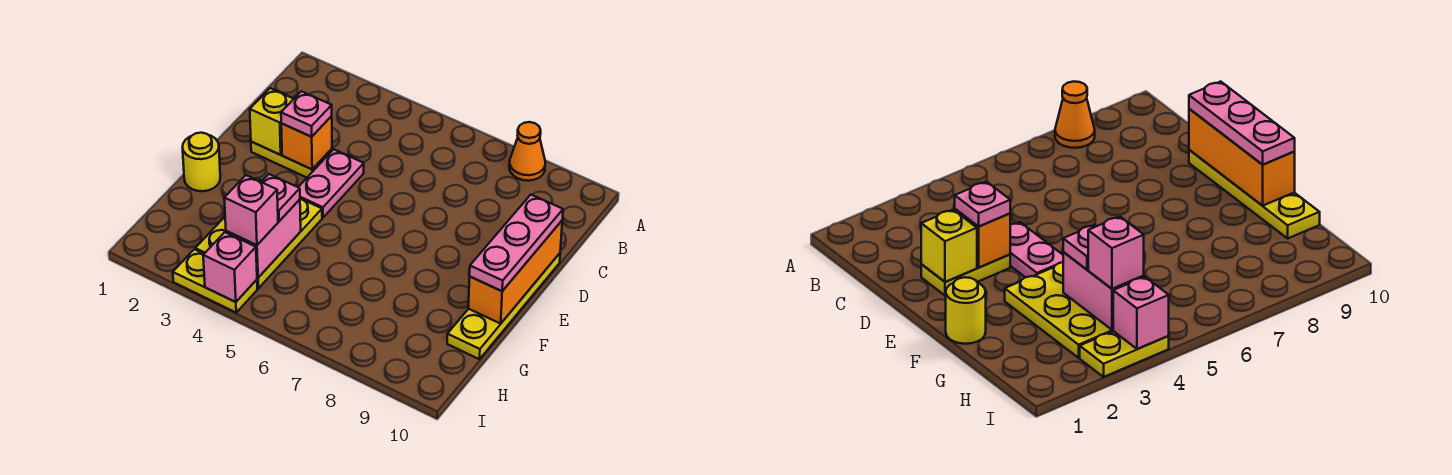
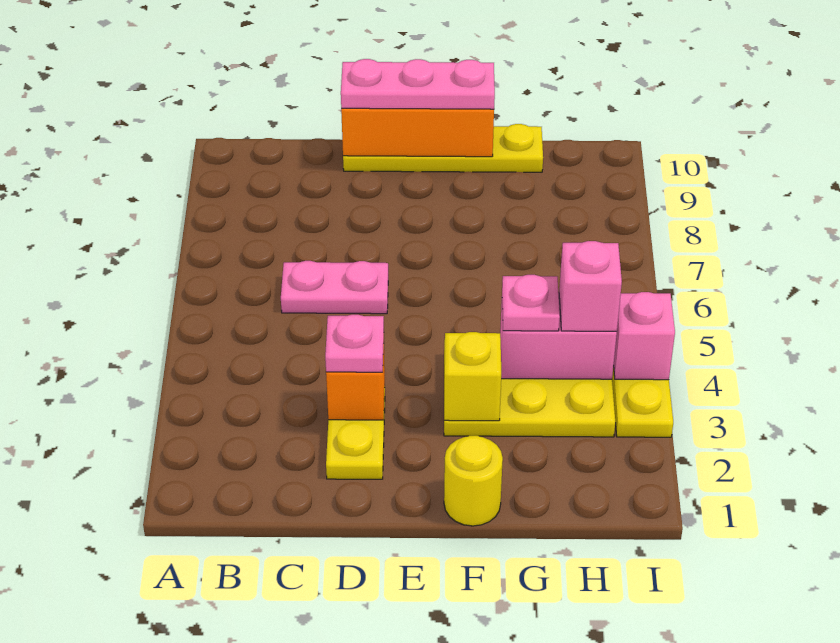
orange cone A8 level 1 -> none
yellow brick D2 level 2 -> yellow brick F3 level 2
pink plate D4:E4 level 1 -> pink plate C6:D6 level 1

